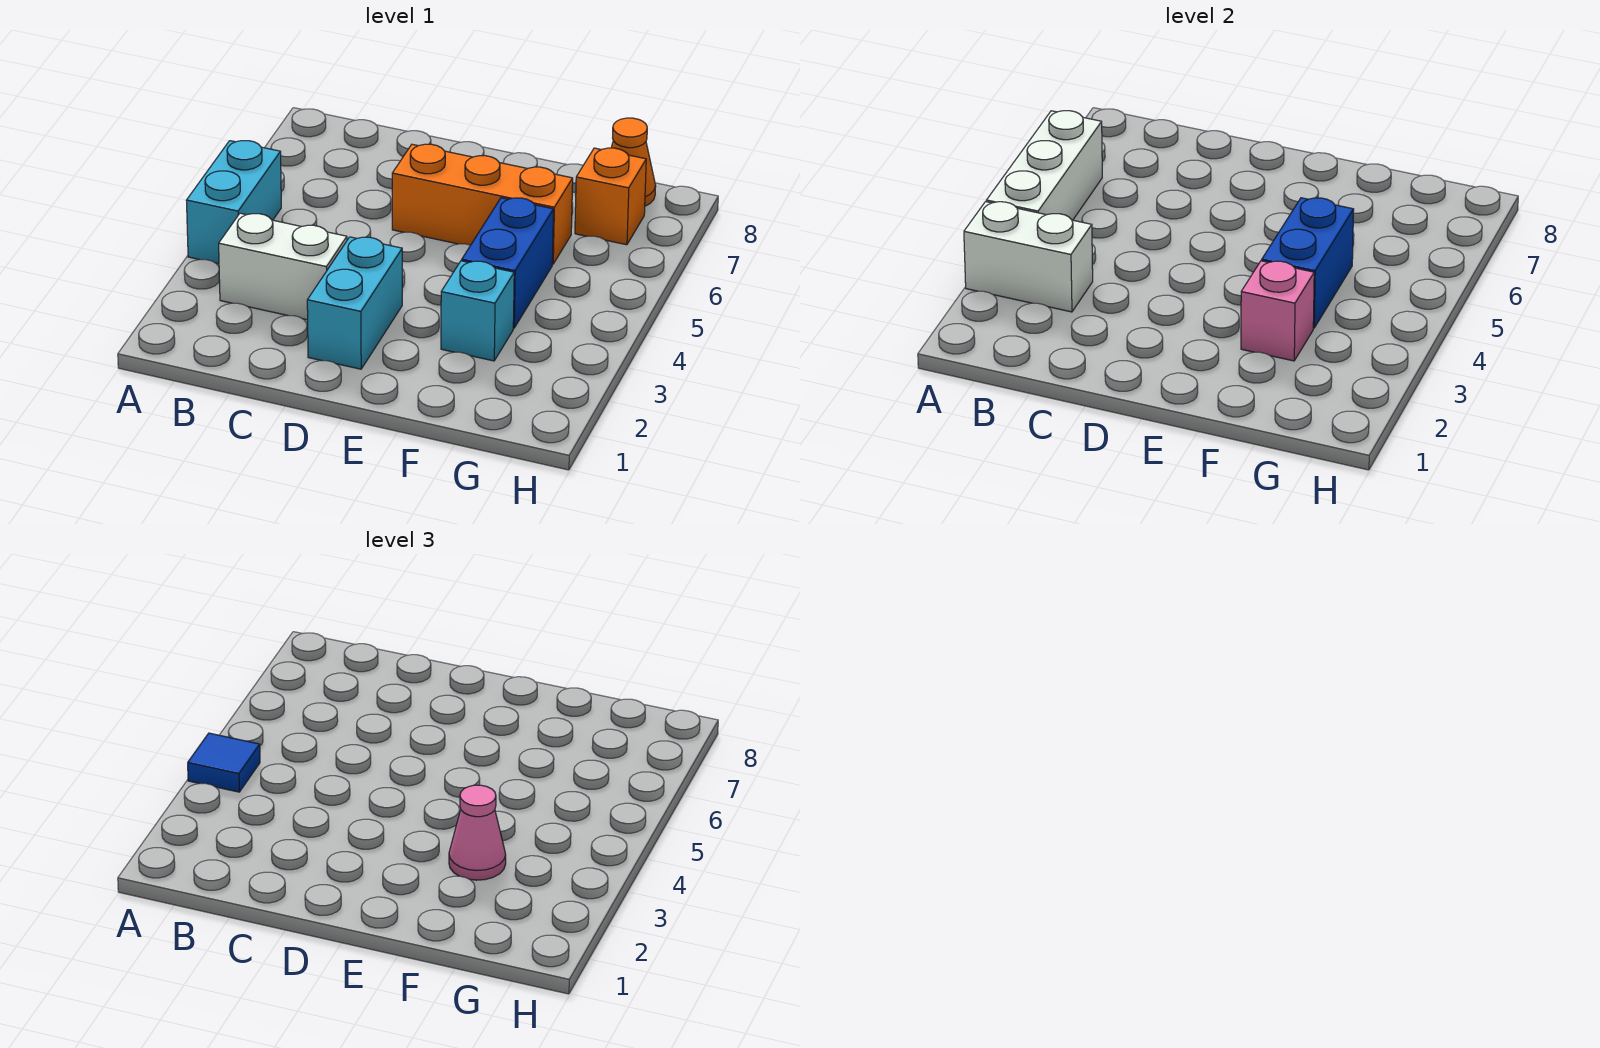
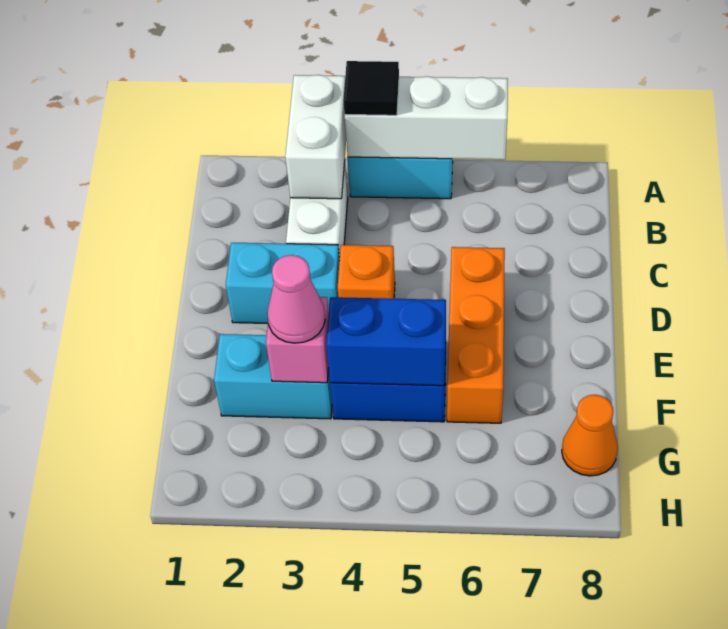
blue tile A4 level 3 -> black tile A4 level 3
cyan brick F3 level 1 -> cyan brick F2:F3 level 1
orange brick G7 level 1 -> orange brick D4 level 1

